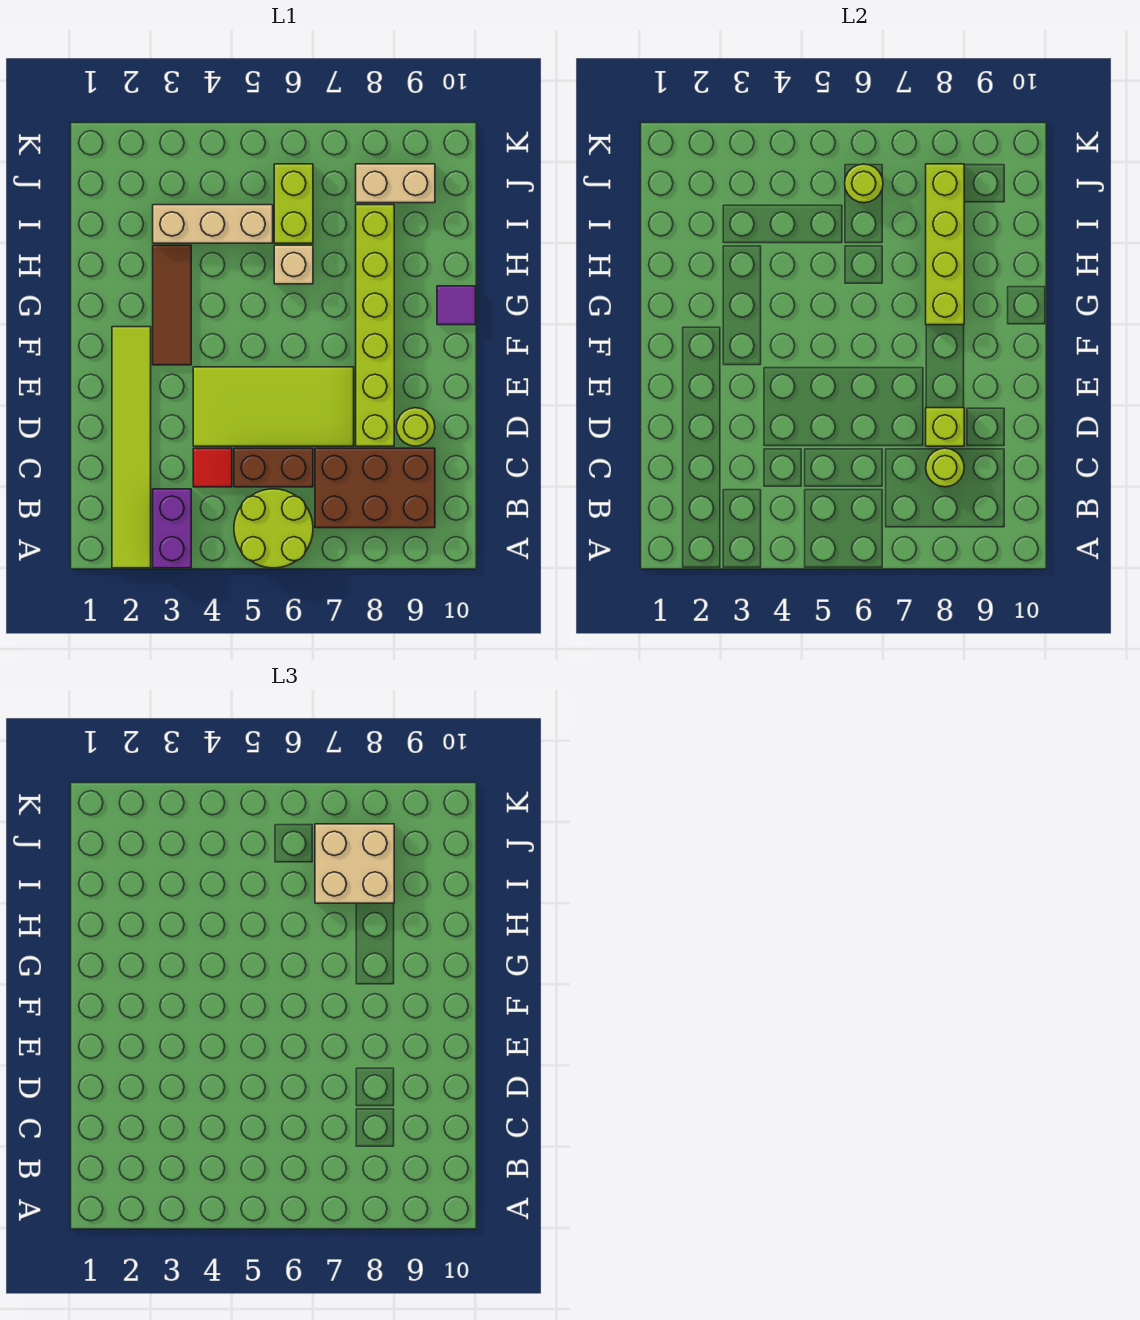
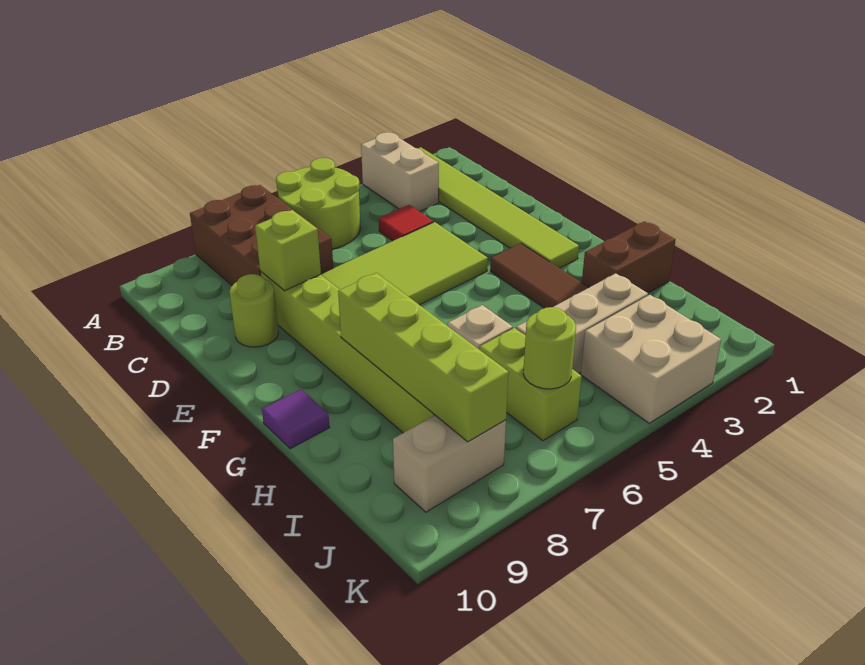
purple brick A3:B3 level 1 -> tan brick A3:B3 level 1
brown brick B7:C9 level 1 -> brown brick A7:C8 level 1
brown brick C5:C6 level 1 -> brown brick H1:H2 level 1
lime round brick C8 level 2 -> none
tan brick I7:J8 level 3 -> tan brick J3:K4 level 1

